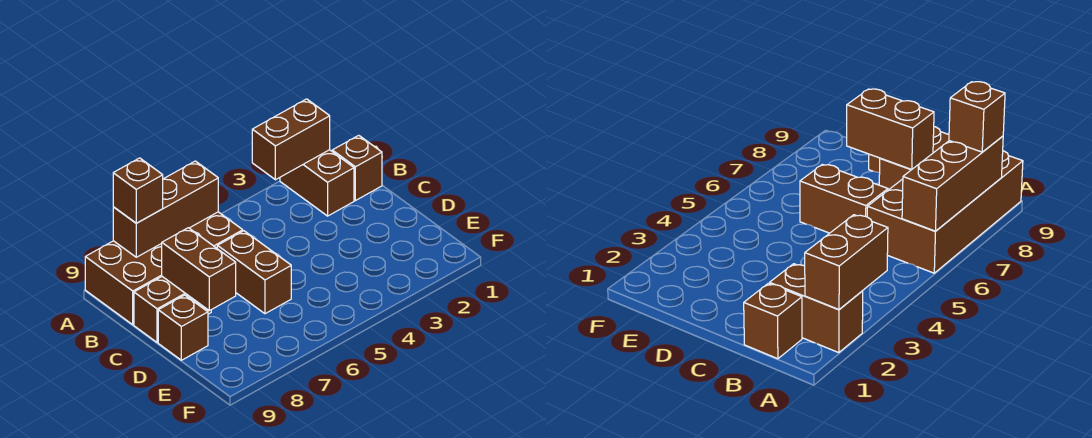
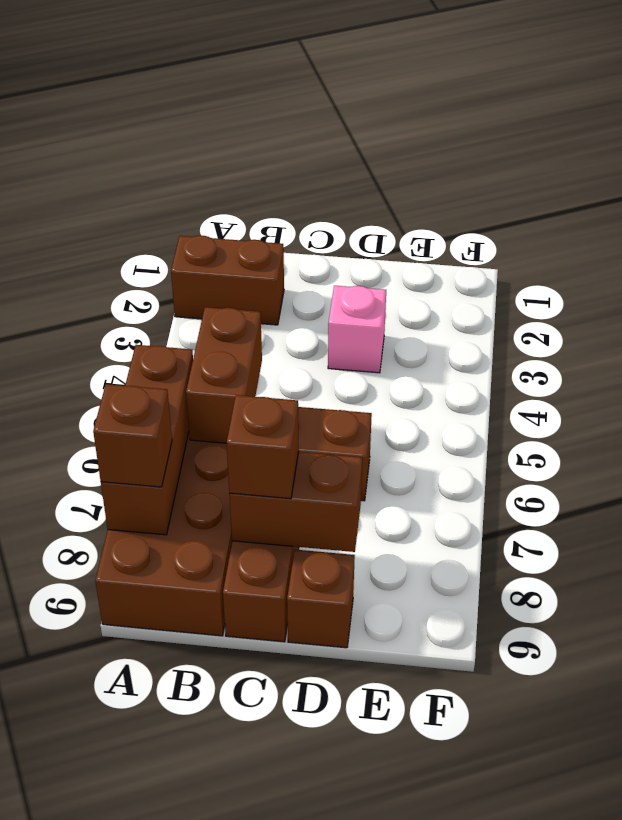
brown brick A2:A3 level 2 -> brown brick B5:B6 level 2
brown brick B1 level 1 -> brown brick C8 level 3
none -> pink brick D3 level 1

